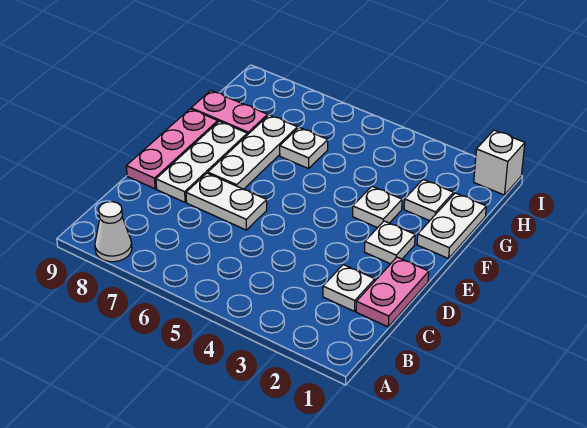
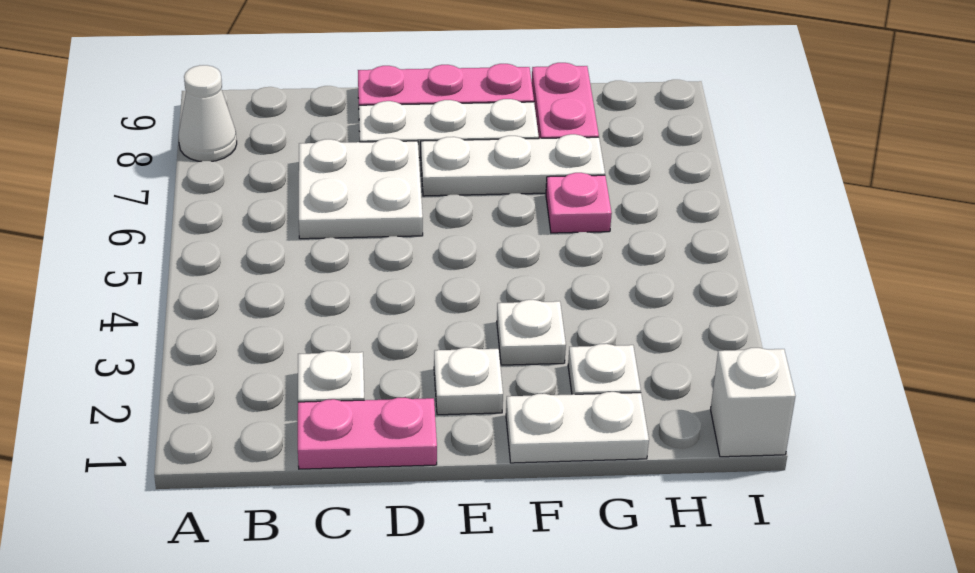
white plate D6:D7 level 1 -> white plate C6:D7 level 1
white plate G6 level 1 -> pink plate G6 level 1

